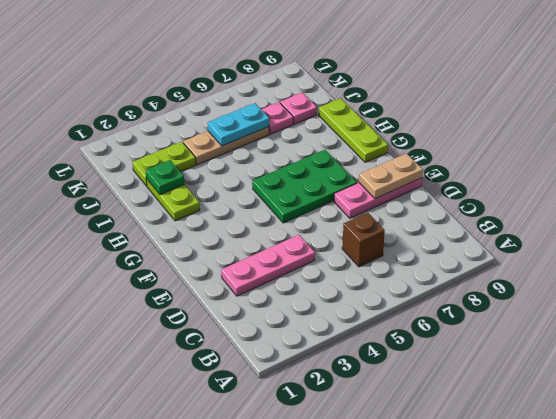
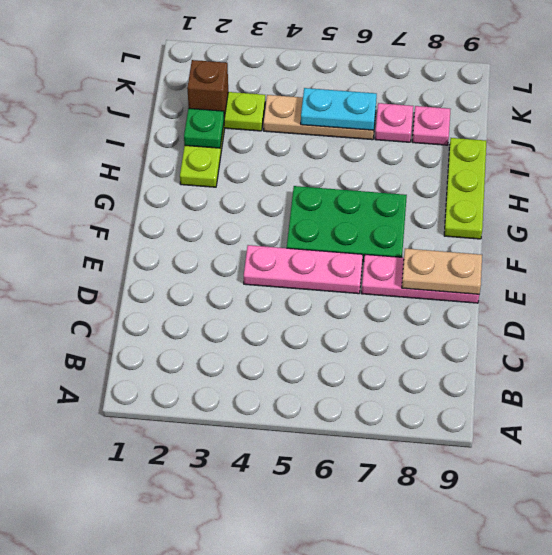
brown brick C6 level 1 -> brown brick J2 level 2
pink plate D2:D4 level 1 -> pink plate E4:E6 level 1

